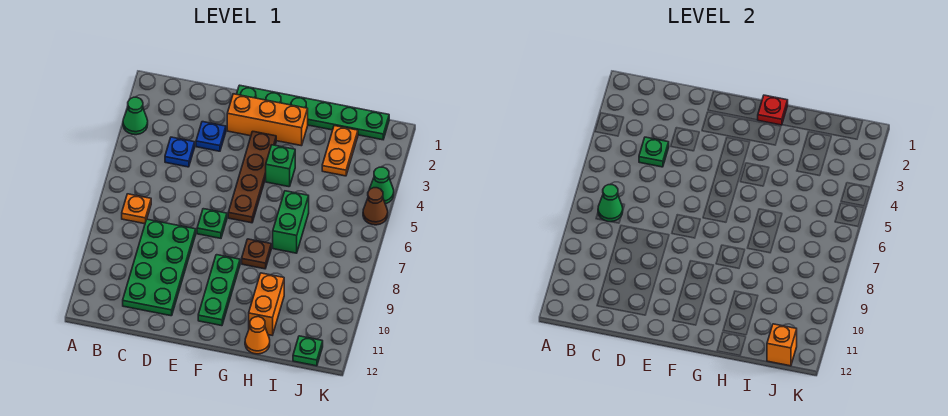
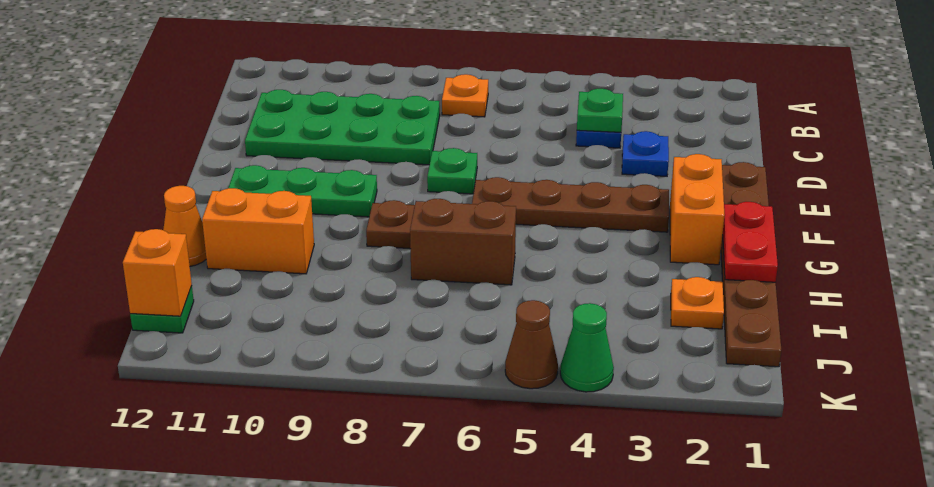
green cone A3 level 1 -> none
green cone B7 level 2 -> none
green plate E1:J1 level 1 -> brown plate E1:J1 level 1
orange brick E2:G2 level 1 -> orange brick F2:G2 level 1
red plate G1 level 2 -> red plate G1:H1 level 2
green brick G4 level 1 -> none
green brick H6:H7 level 1 -> brown brick H6:H7 level 1
orange plate I2:I3 level 1 -> orange plate I2 level 1

